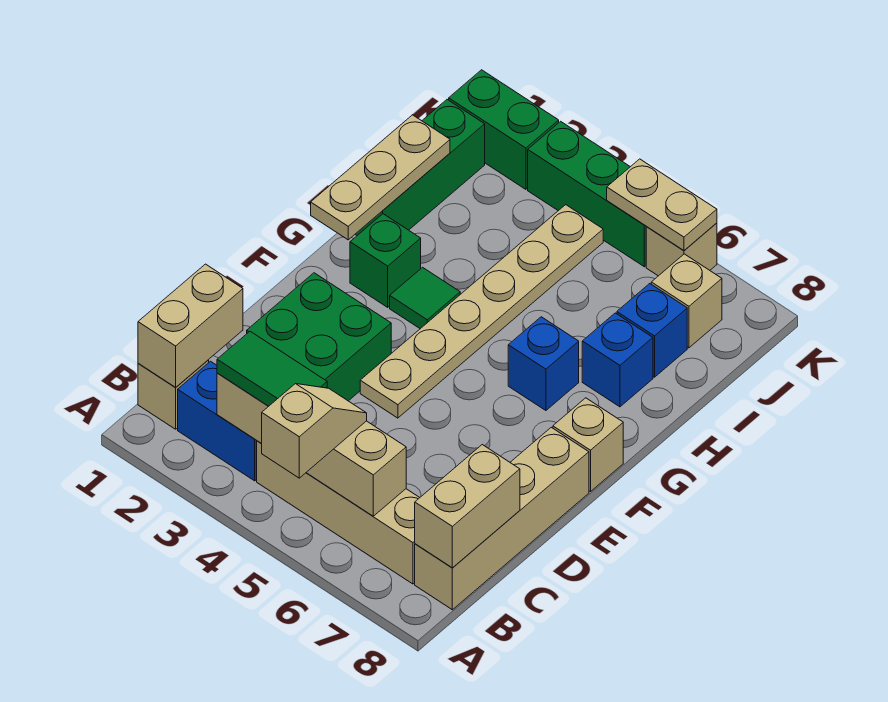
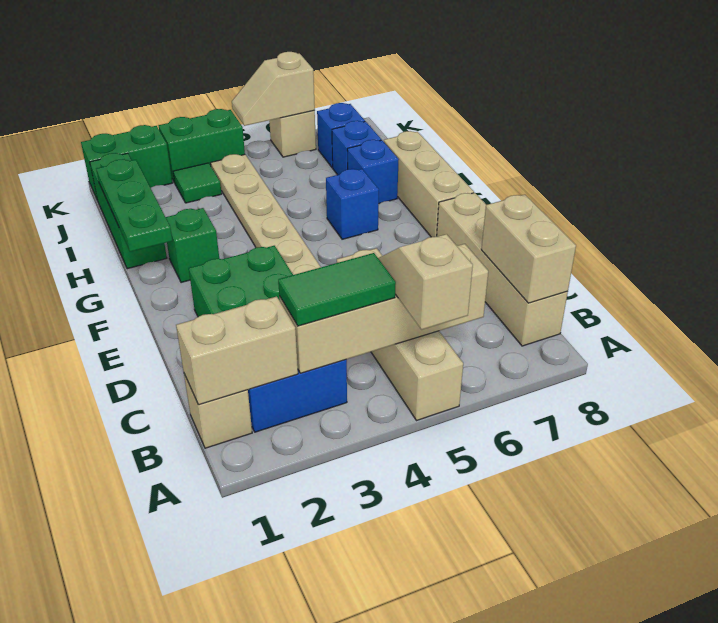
tan brick B1:C1 level 2 -> tan brick B1:B2 level 2
tan brick B4:B7 level 1 -> tan brick A5:D5 level 1
tan brick F8 level 1 -> tan brick F8:H8 level 1
tan plate G1:I1 level 2 -> green plate G1:I1 level 2
green tile G3 level 1 -> green tile J3 level 1
tan brick J7 level 1 -> blue brick J7 level 1
green brick K3:K5 level 1 -> green brick K3:K4 level 1
tan plate K5:K6 level 2 -> tan slope K5:K6 level 2 top 6

